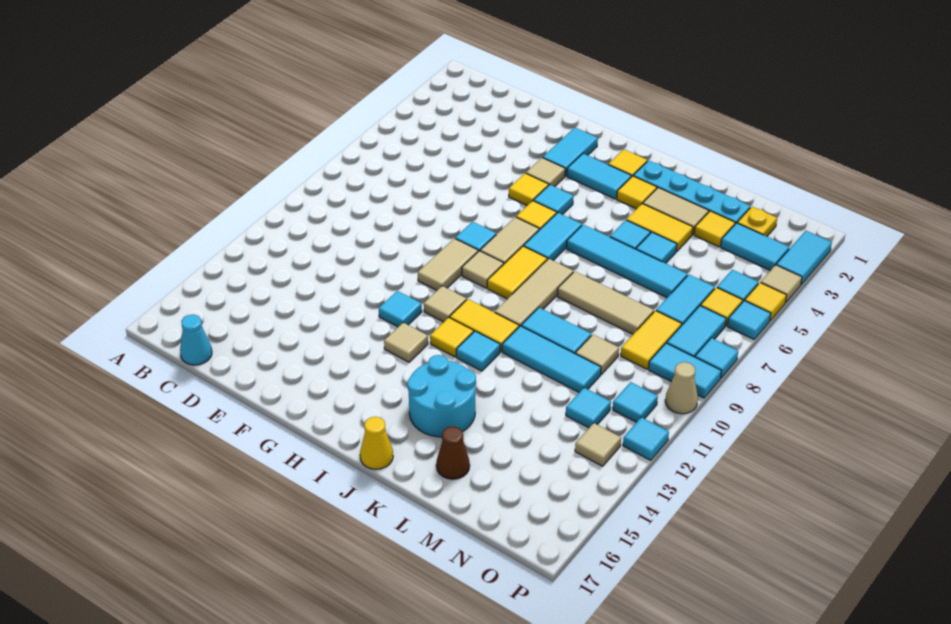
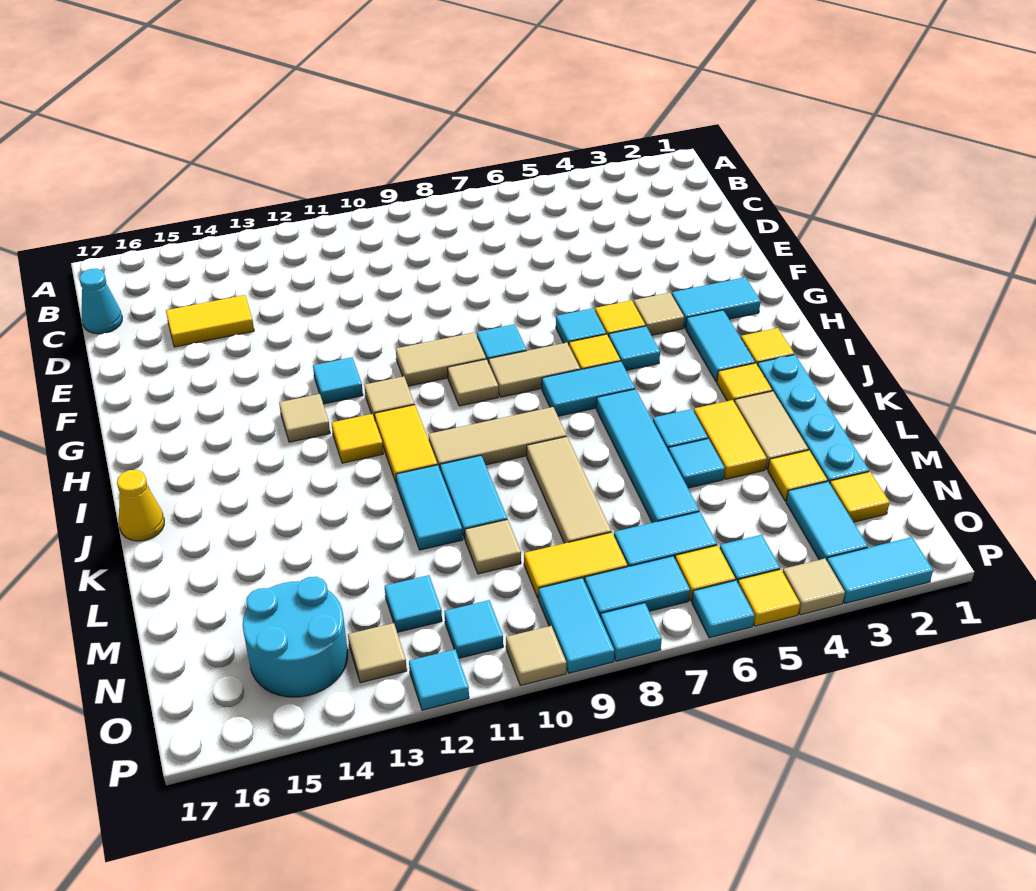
yellow tile I8:I9 level 1 -> yellow tile D14:D15 level 1
cyan tile J12 level 1 -> cyan tile G6 level 1
cyan round brick J14:K15 level 1 -> cyan round brick N14:O15 level 1
cyan tile K11:M11 level 1 -> cyan tile K11:L11 level 1
brown cone L16 level 1 -> none
yellow plate N2 level 1 -> yellow tile N2 level 1
tan cone P10 level 1 -> tan tile P10 level 1

